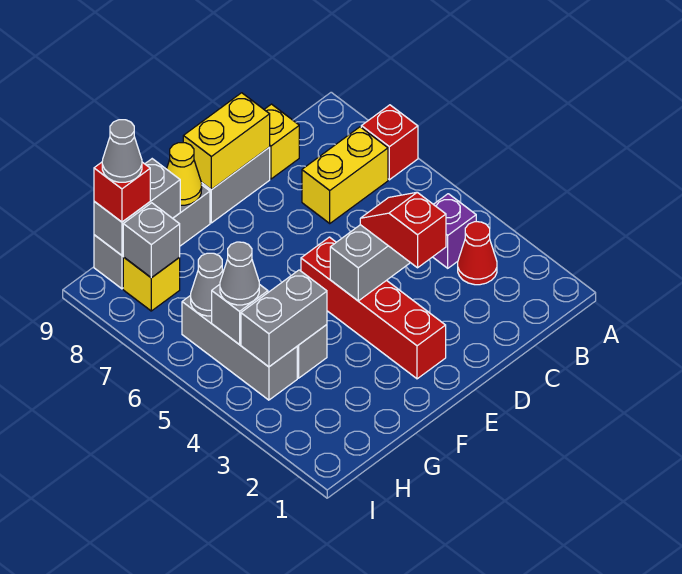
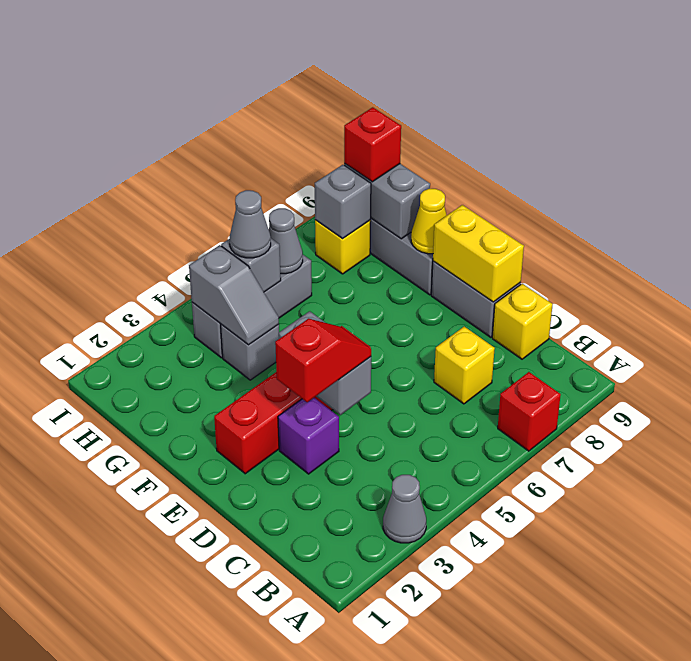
red cone B3 level 1 -> none
purple brick B4 level 1 -> purple brick D3 level 1
yellow brick B7:C7 level 1 -> yellow brick C7 level 1
grey brick G4:H4 level 2 -> grey slope G4:H4 level 2 top H
grey cone H9 level 4 -> grey cone A3 level 1

